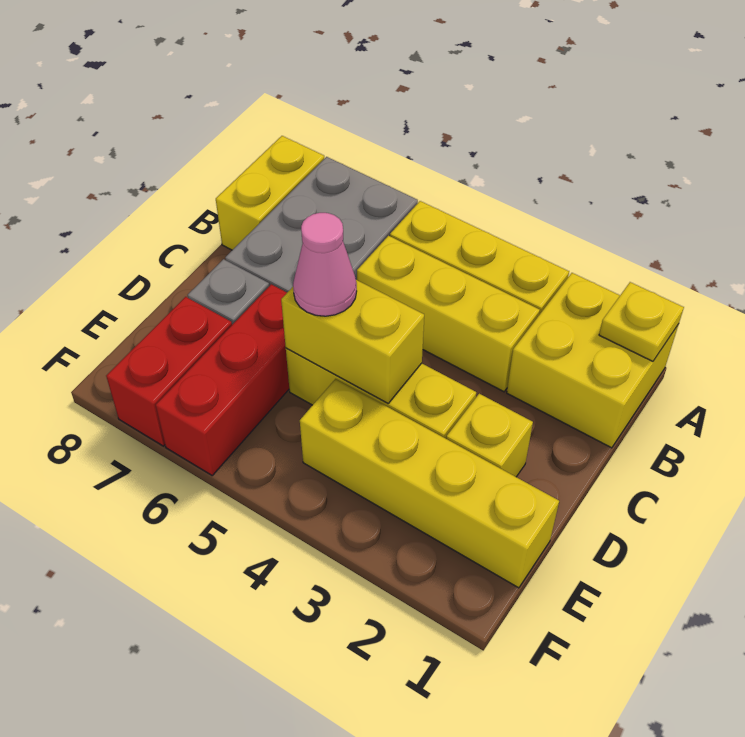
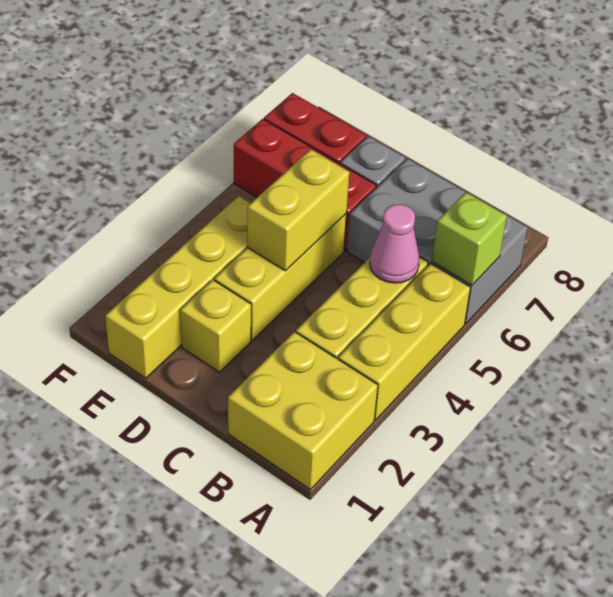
yellow plate A1 level 2 -> none
none -> lime brick A6 level 2
yellow brick A8:B8 level 1 -> none
pink cone D5 level 3 -> pink cone B5 level 2

